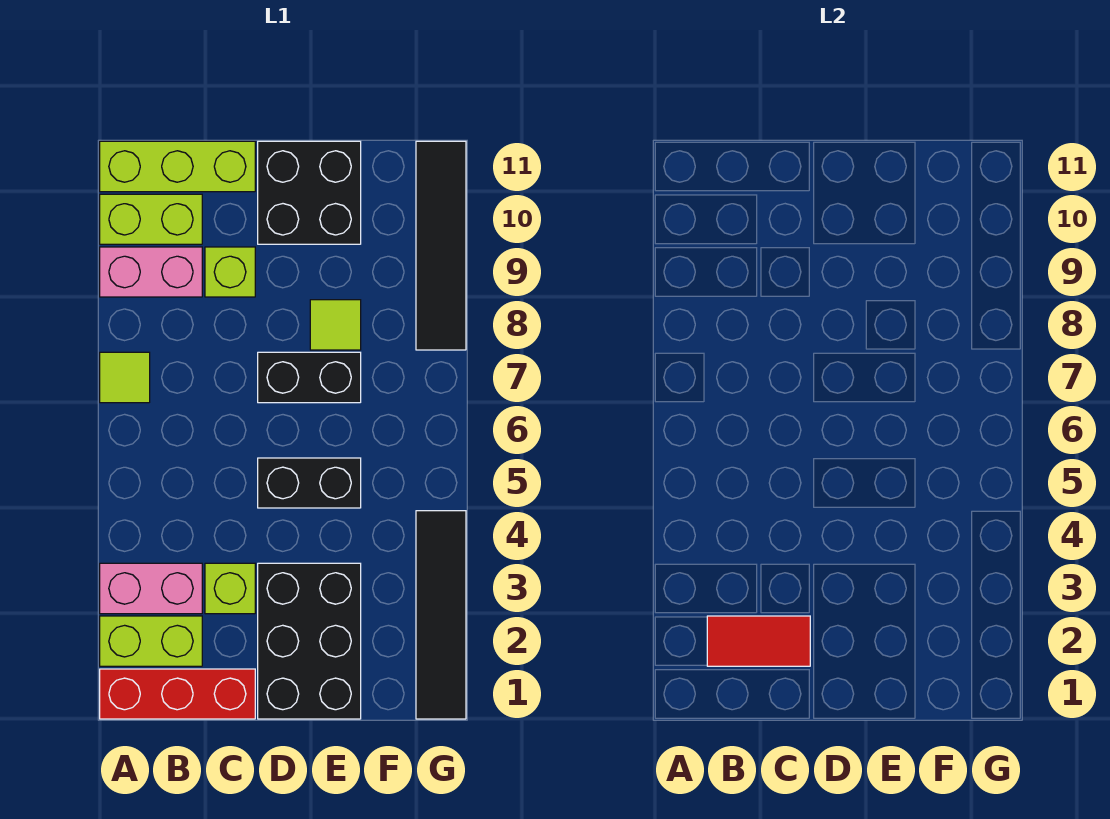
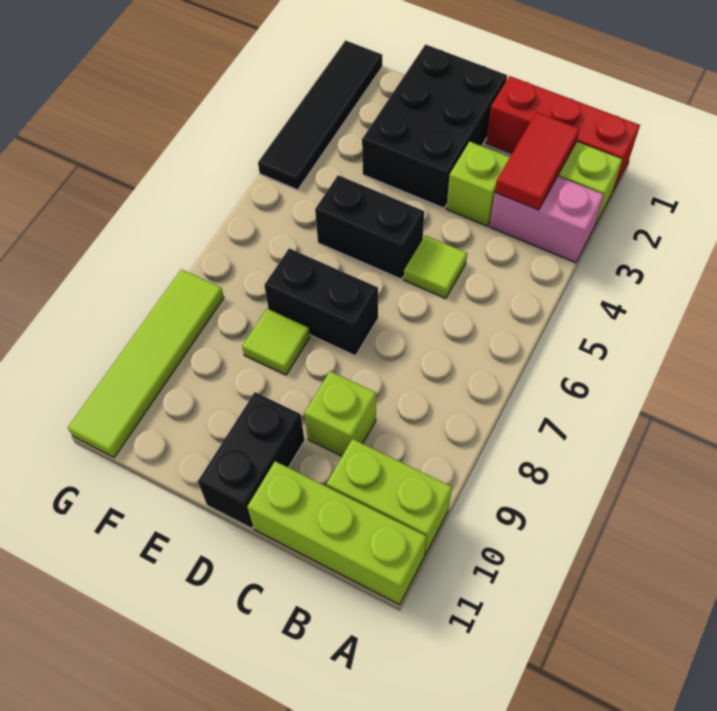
lime tile A7 level 1 -> lime tile C5 level 1
pink brick A9:B9 level 1 -> none
red tile B2:C2 level 2 -> red tile B2:B3 level 2
black brick D10:E11 level 1 -> black brick D10:D11 level 1
black tile G8:G11 level 1 -> lime tile G8:G11 level 1

